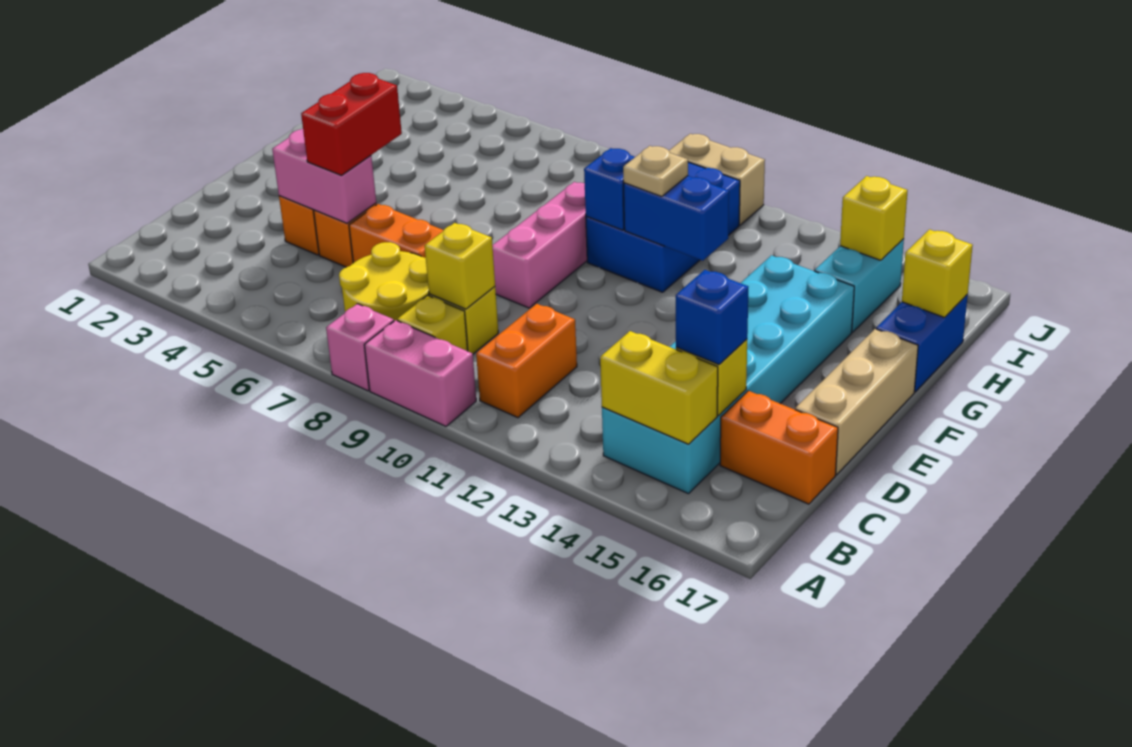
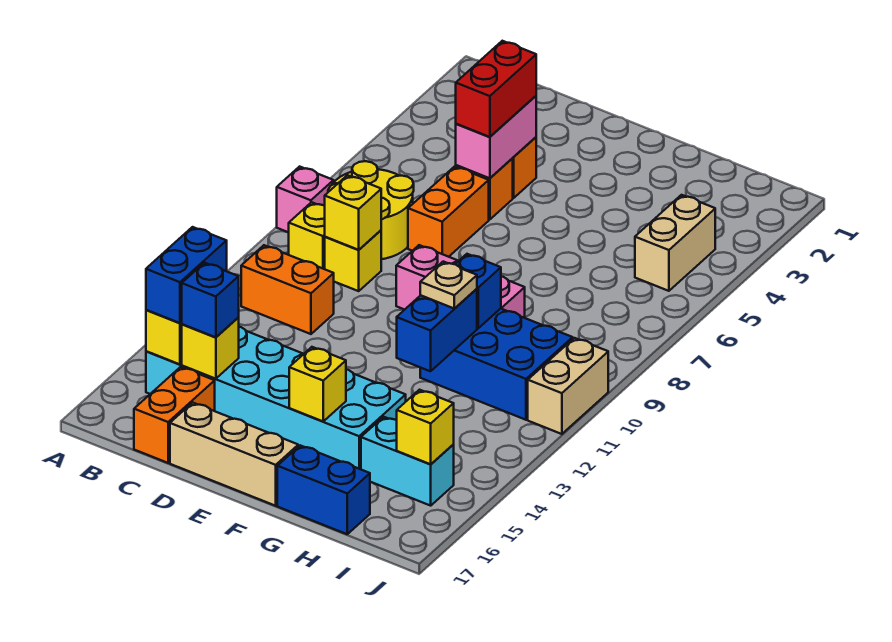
pink brick A9:A10 level 1 -> none
none -> blue brick B14:B15 level 3
red brick D5:E5 level 3 -> red brick D4:D5 level 3
yellow brick H17 level 2 -> yellow brick F15 level 2
none -> tan brick I4:I5 level 1

